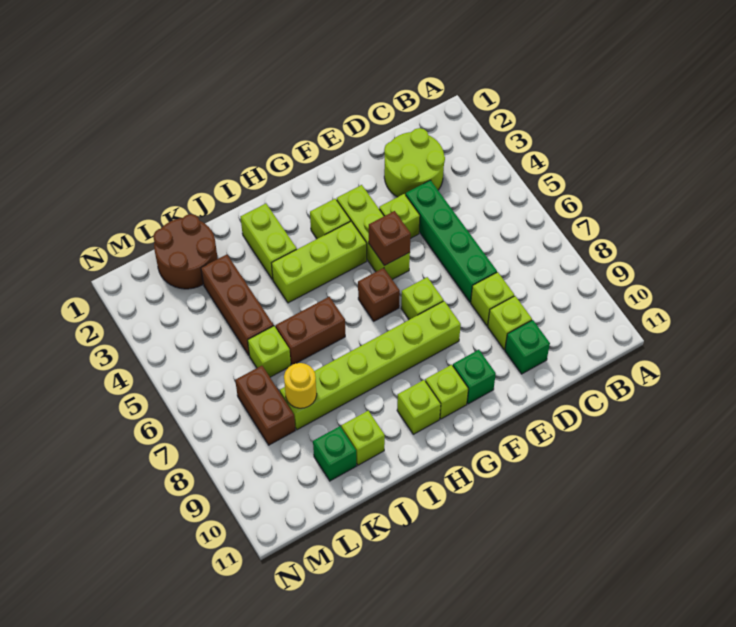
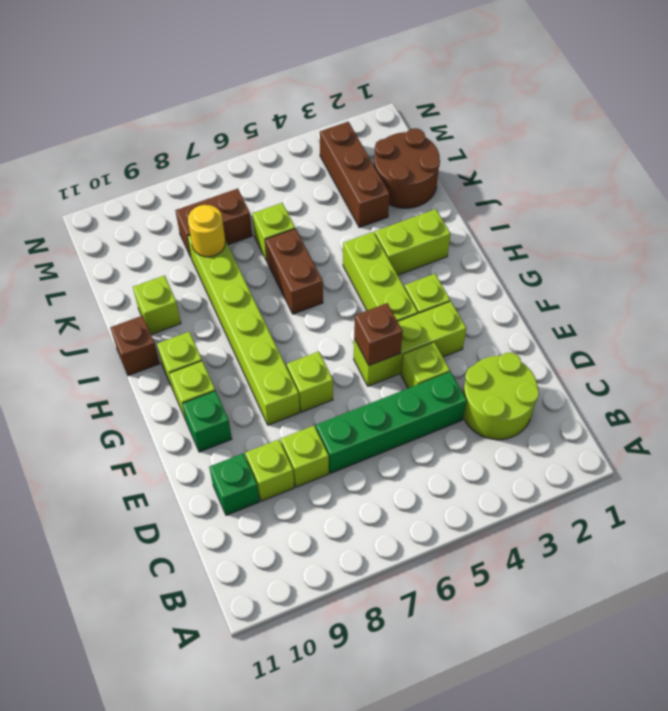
brown brick G6 level 1 -> brown brick I11 level 1
brown brick K3:K5 level 1 -> brown brick K3:M3 level 1
green brick K10 level 1 -> none

